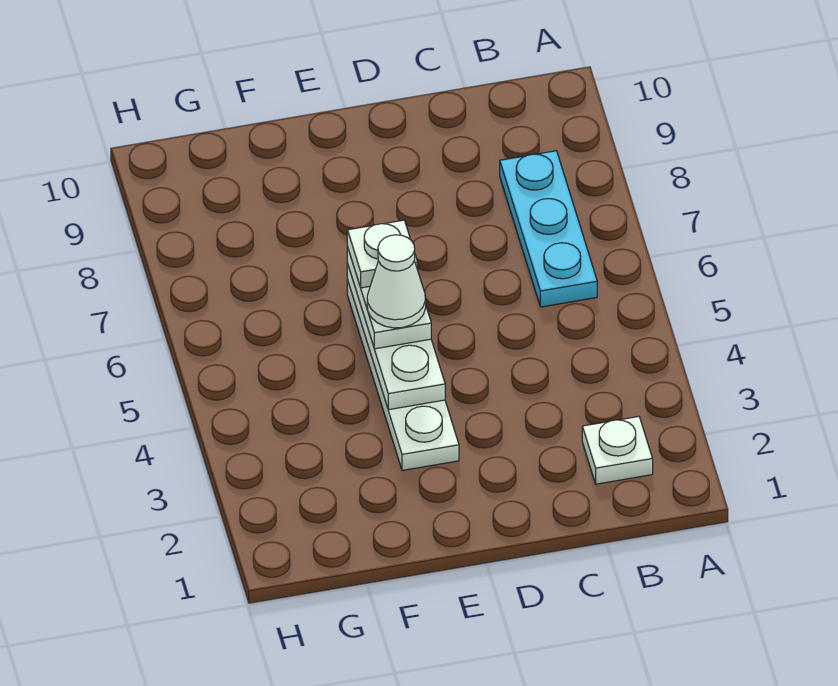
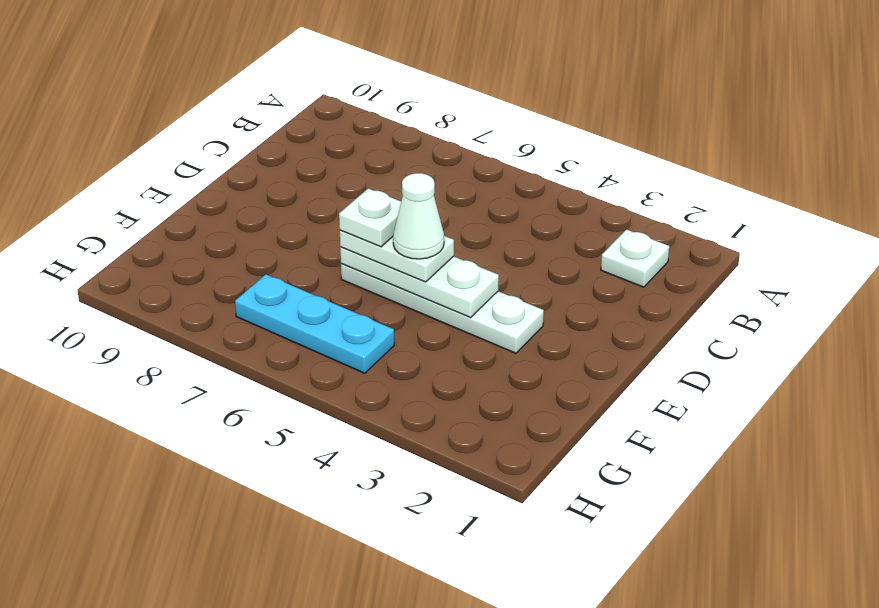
cyan plate B6:B8 level 1 -> cyan plate G5:G7 level 1

